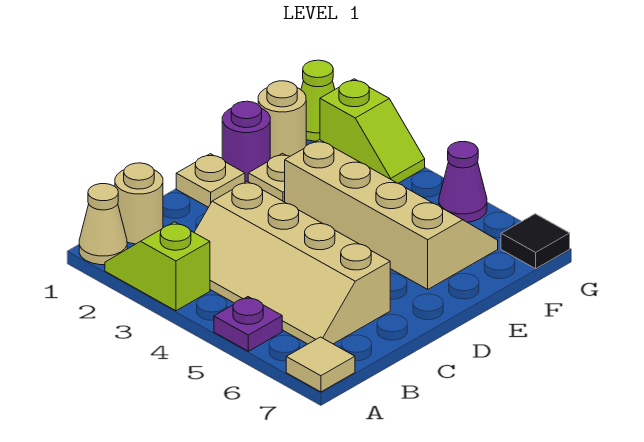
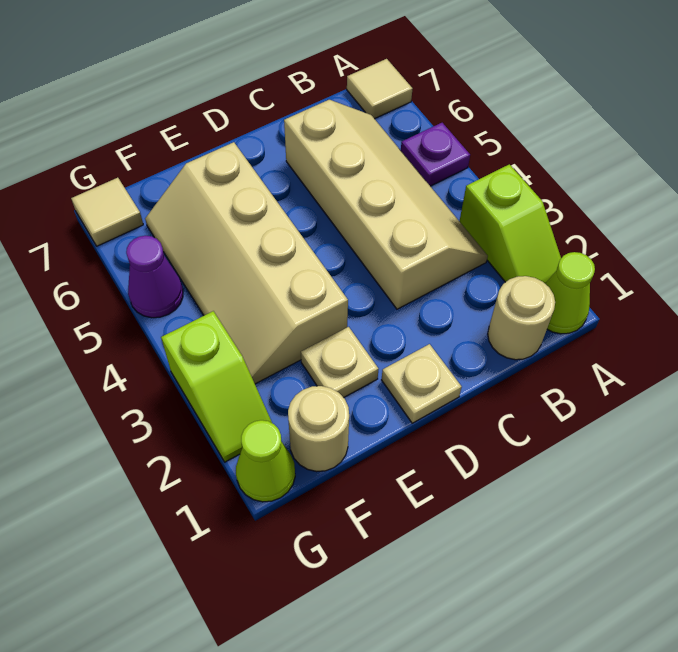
tan cone A1 level 1 -> lime cone A1 level 1
purple round brick E1 level 1 -> none
lime slope G2:G3 level 1 top 2 -> lime slope G2:G3 level 1 top 3
black tile G7 level 1 -> tan tile G7 level 1

